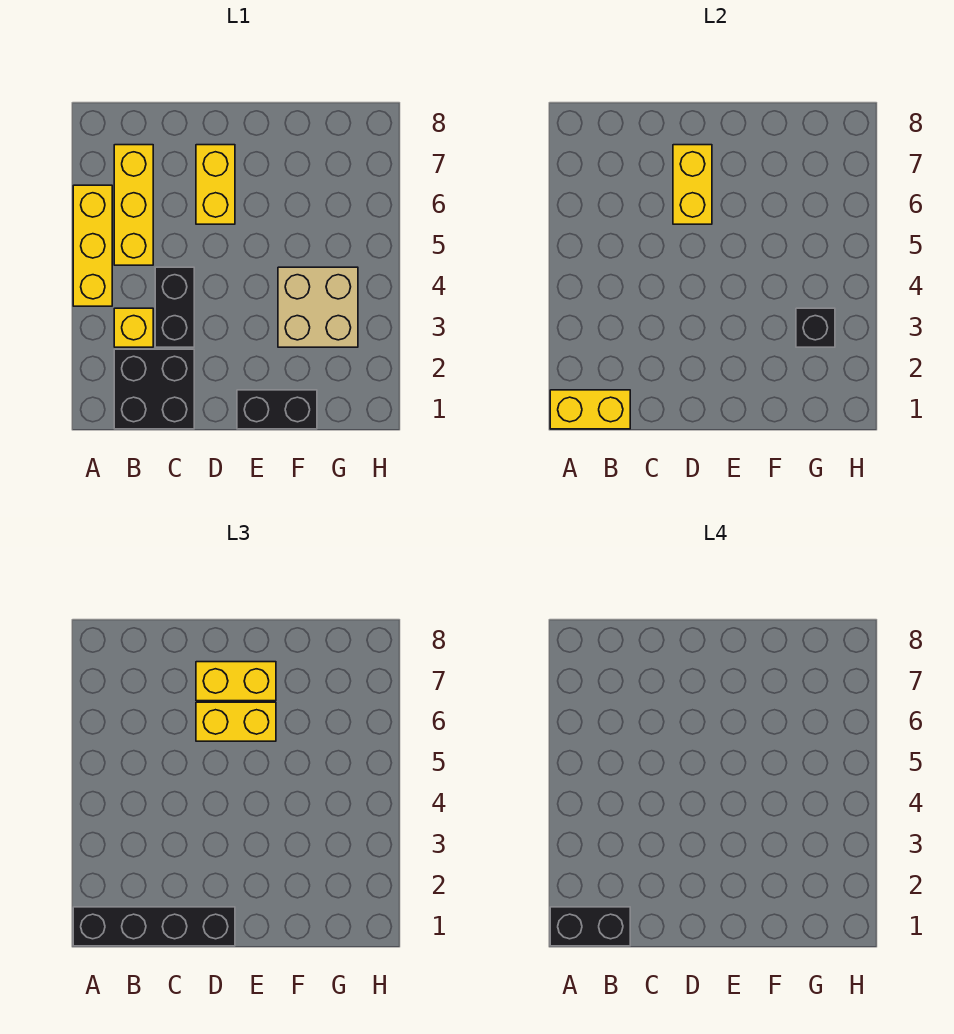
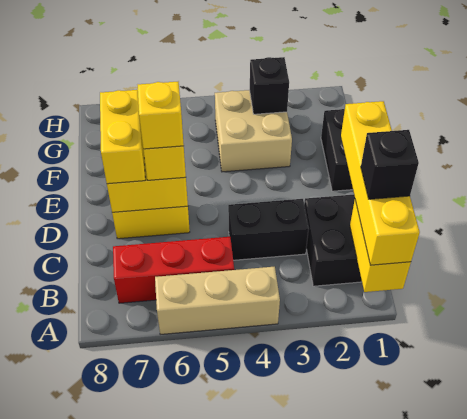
black brick A1:D1 level 3 -> yellow brick A1:D1 level 3
black brick A1:B1 level 4 -> black brick B1 level 4
yellow brick A4:A6 level 1 -> tan brick A4:A6 level 1
yellow brick B3 level 1 -> yellow brick D6 level 4
yellow brick B5:B7 level 1 -> red brick B5:B7 level 1

